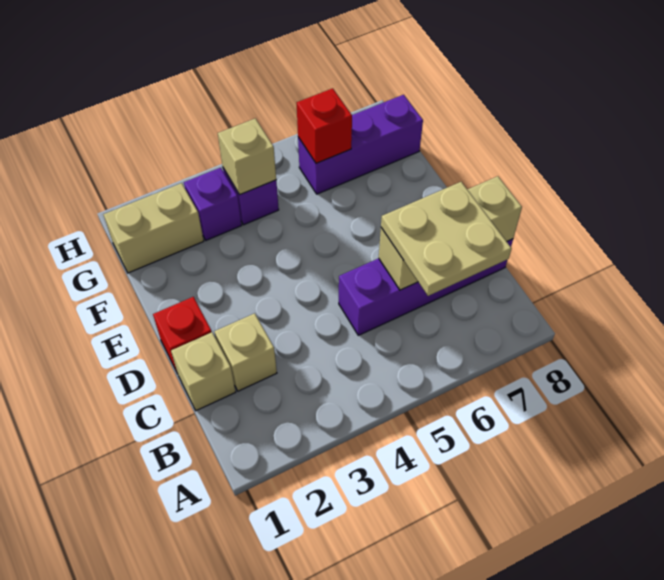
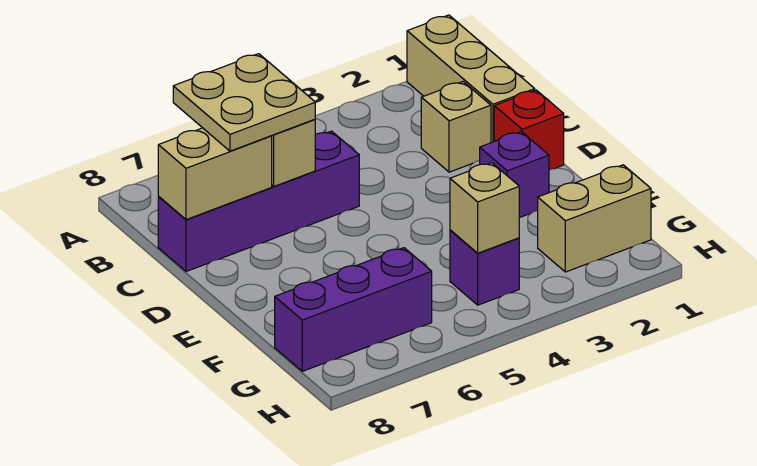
tan brick C1 level 1 -> tan brick A1:C1 level 1
purple brick G3 level 1 -> purple brick E2 level 1
red brick G6 level 2 -> none

